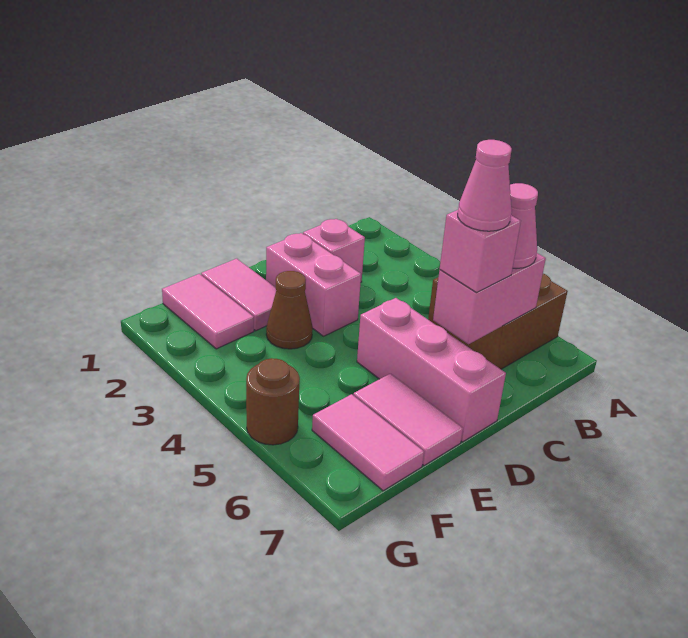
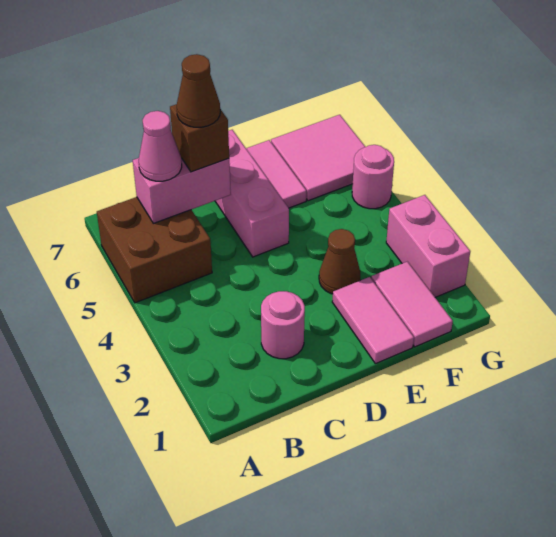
pink brick C2 level 1 -> pink round brick C2 level 1
pink brick C6 level 3 -> brown brick C6 level 3
pink cone C6 level 4 -> brown cone C6 level 4
pink brick D2:D3 level 1 -> pink brick G2:G3 level 1
pink tile F6:F7 level 1 -> pink tile F6:G7 level 1
brown round brick G5 level 1 -> pink round brick G5 level 1

